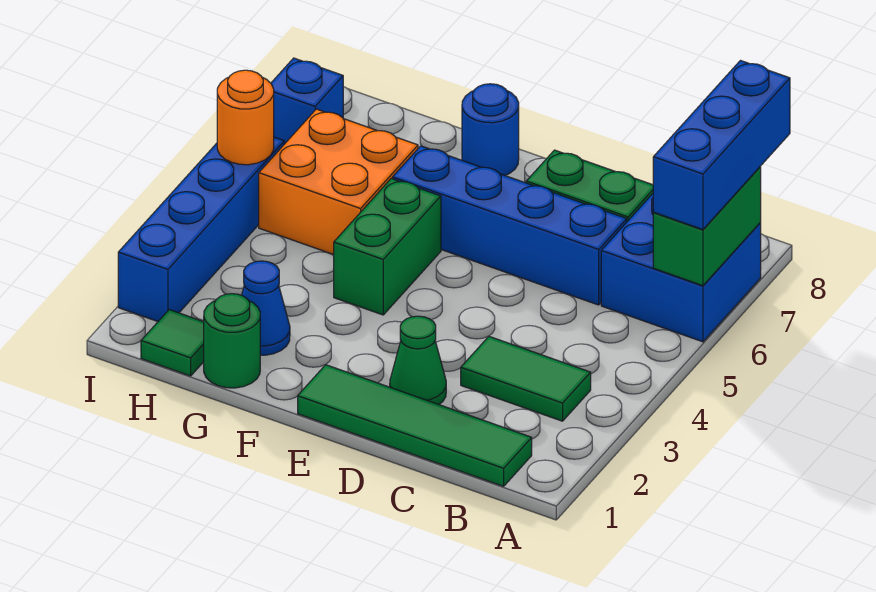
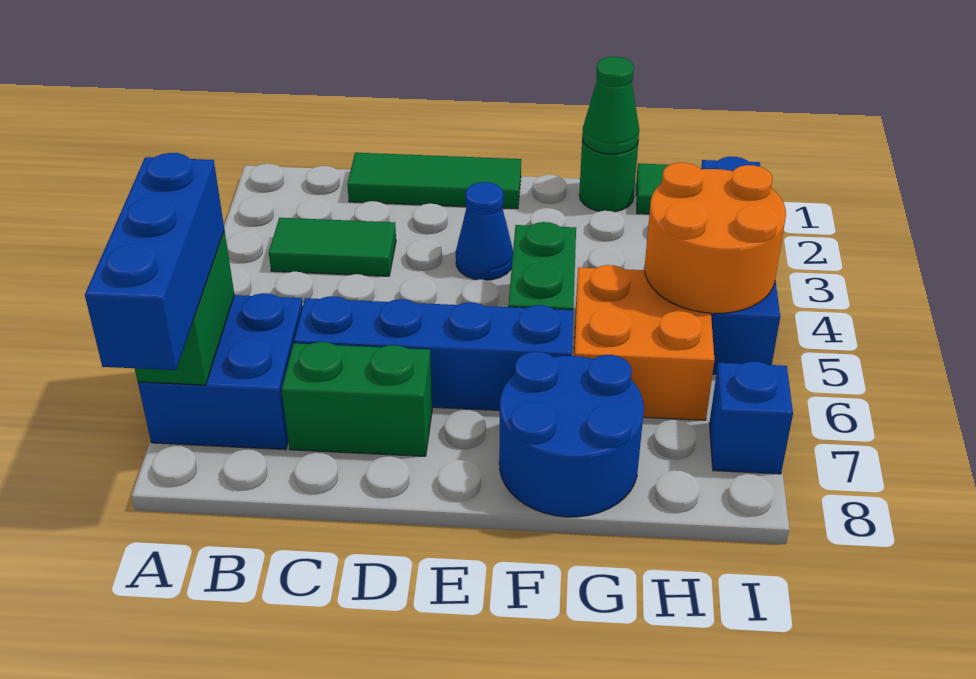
green tile B1:E1 level 1 -> green tile C1:E1 level 1
green cone D2 level 1 -> green cone G1 level 2
blue round brick F8 level 1 -> blue round brick F7:G8 level 1
blue cone G2 level 1 -> blue cone E3 level 1
orange round brick I5 level 2 -> orange round brick H4:I5 level 2

